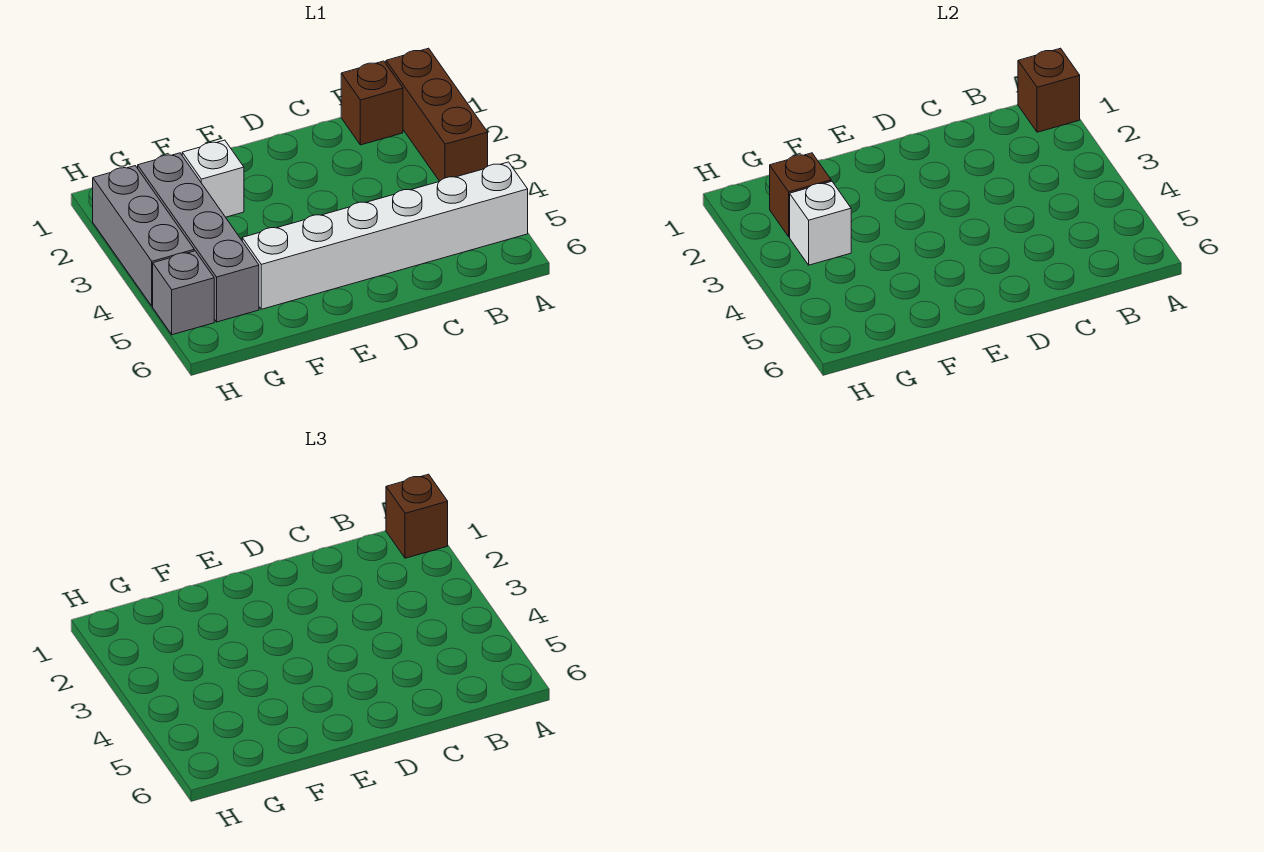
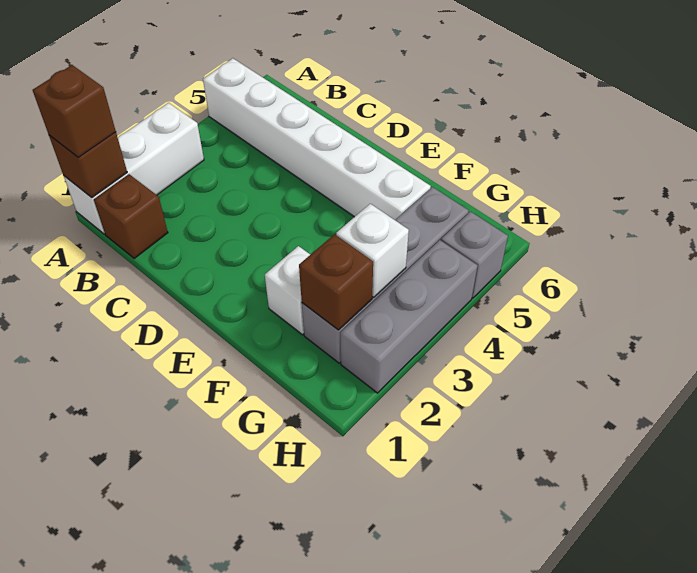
brown brick A1:A3 level 1 -> white brick A1:A3 level 1

